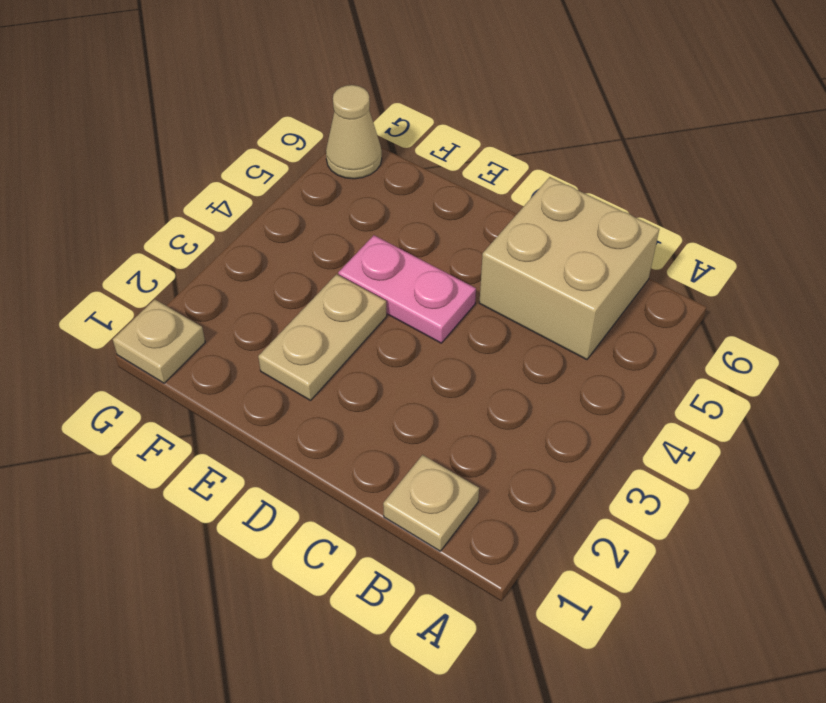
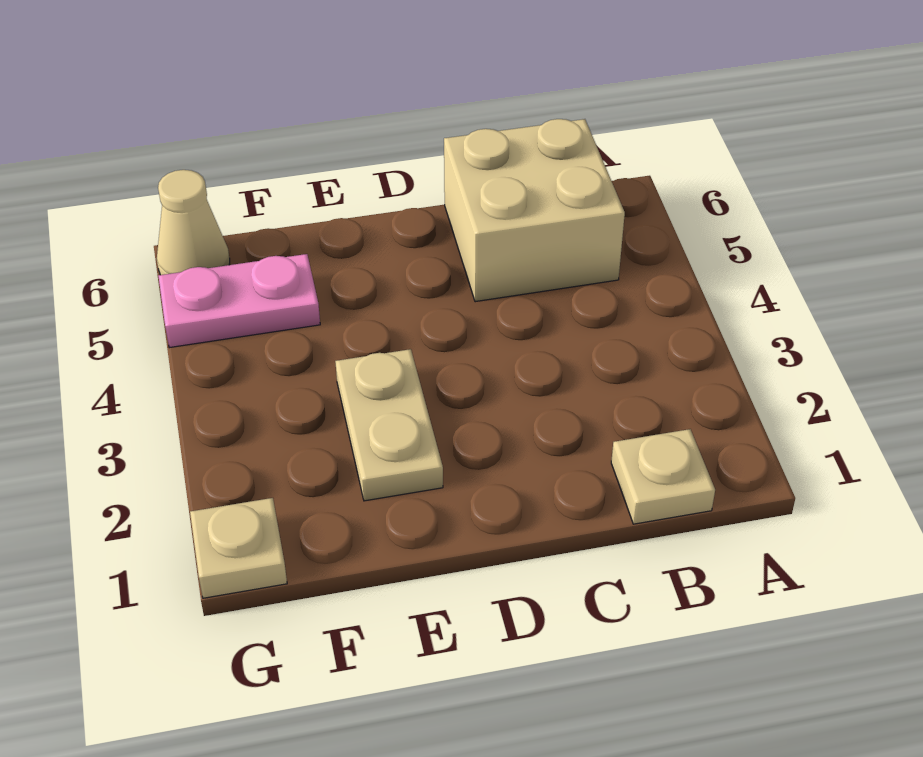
pink plate D4:E4 level 1 -> pink plate F5:G5 level 1

